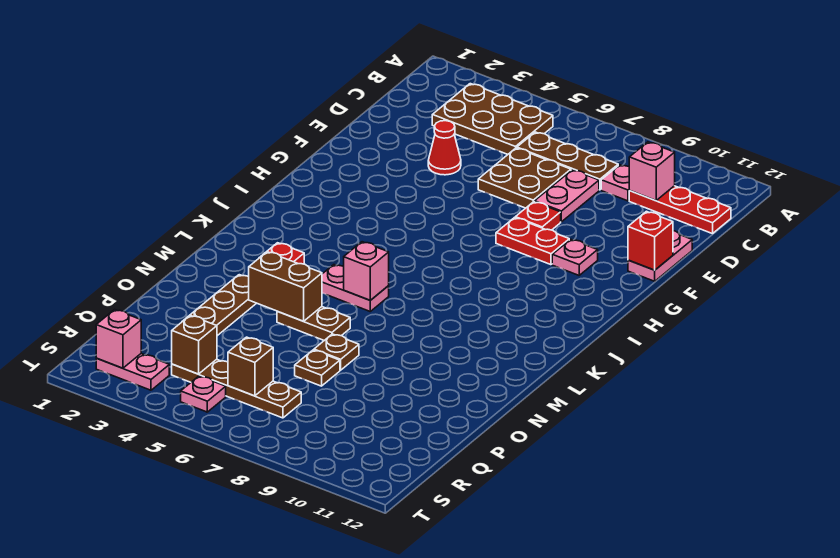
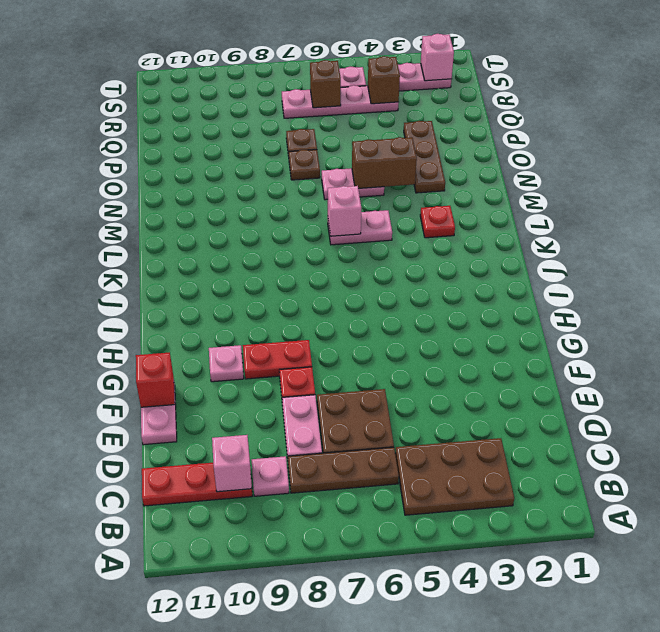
red cone E4 level 1 -> none
brown plate N5:N6 level 1 -> pink plate N5:N6 level 1
brown plate R4:R7 level 1 -> pink plate R4:R7 level 1

